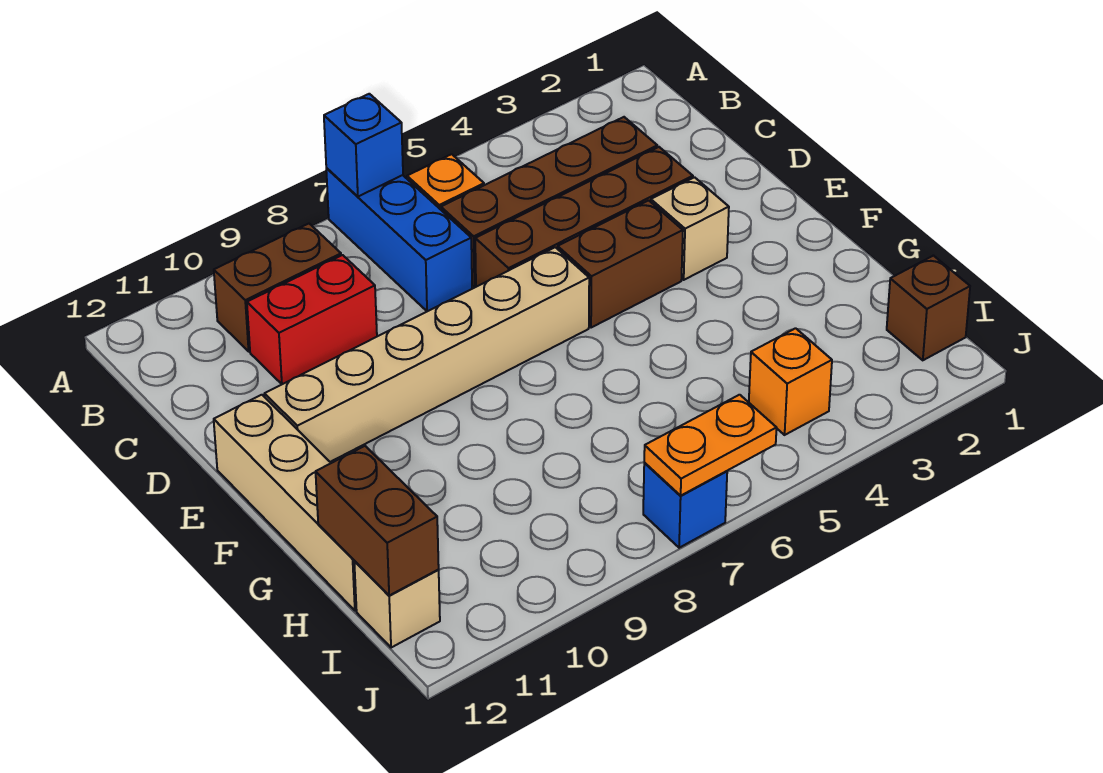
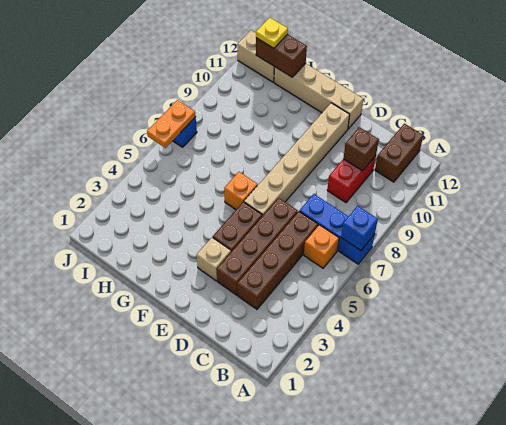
brown brick B9:B10 level 1 -> brown brick B11:B12 level 1
brown brick I1 level 1 -> brown brick C10 level 2
orange brick I4 level 1 -> orange brick F6 level 1
tan brick I12 level 1 -> tan brick I12:J12 level 1
none -> yellow plate I12 level 3

